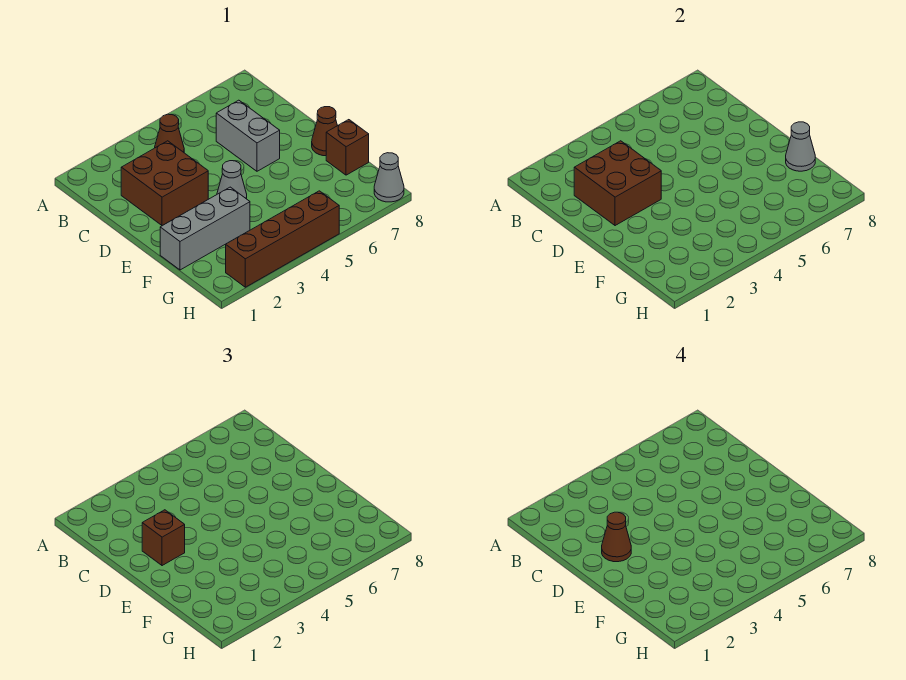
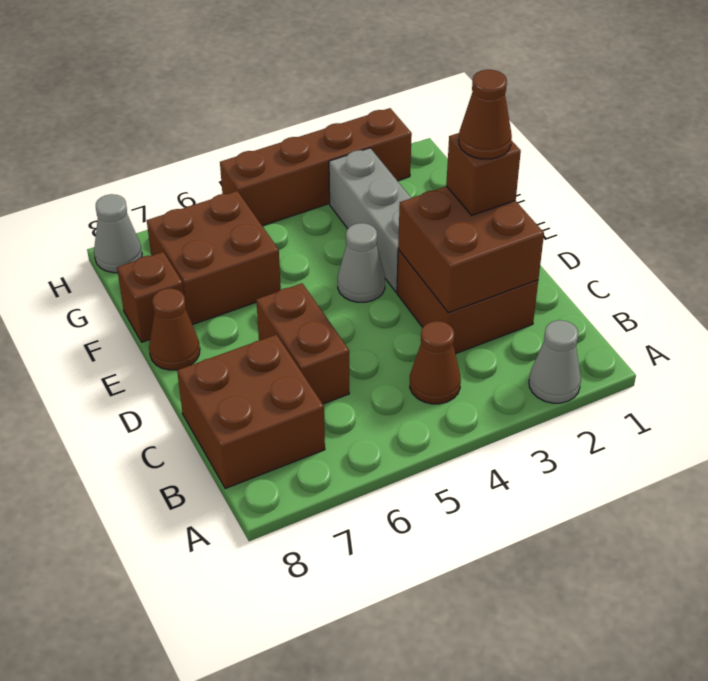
none -> brown brick B7:C8 level 1
grey brick C6:D6 level 1 -> brown brick C6:D6 level 1
grey brick F1:F3 level 1 -> grey brick E3:G3 level 1
none -> brown brick F6:G7 level 1
grey cone F8 level 2 -> grey cone A2 level 1

